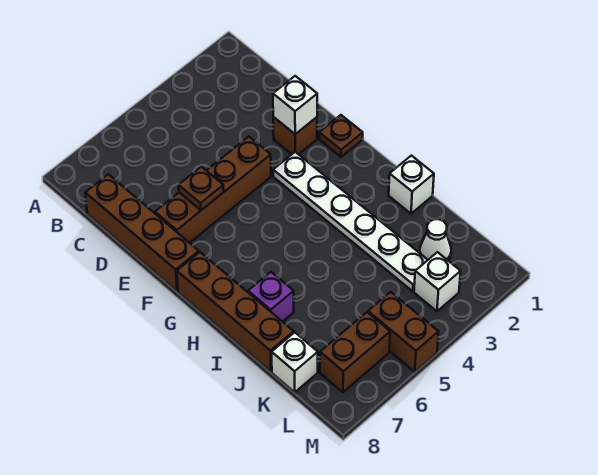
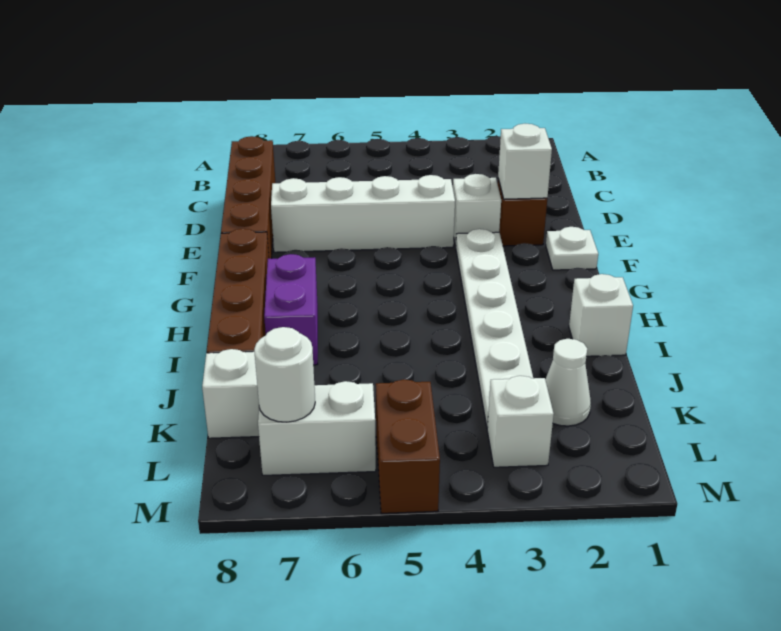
none -> white brick E3 level 1
brown brick E4:E7 level 1 -> white brick E4:E7 level 1
brown plate E6 level 2 -> none
brown plate F1 level 1 -> white plate F1 level 1
purple brick I7 level 1 -> purple brick H7:I7 level 1
brown brick L6:L7 level 1 -> white brick L6:L7 level 1
none -> white round brick L7 level 2

